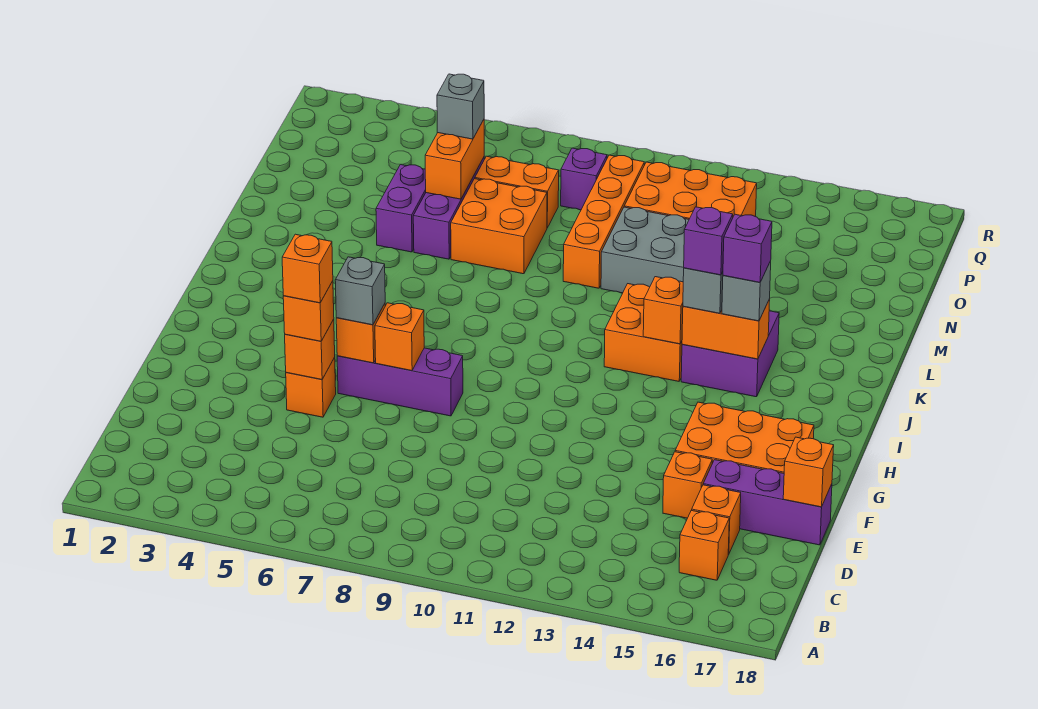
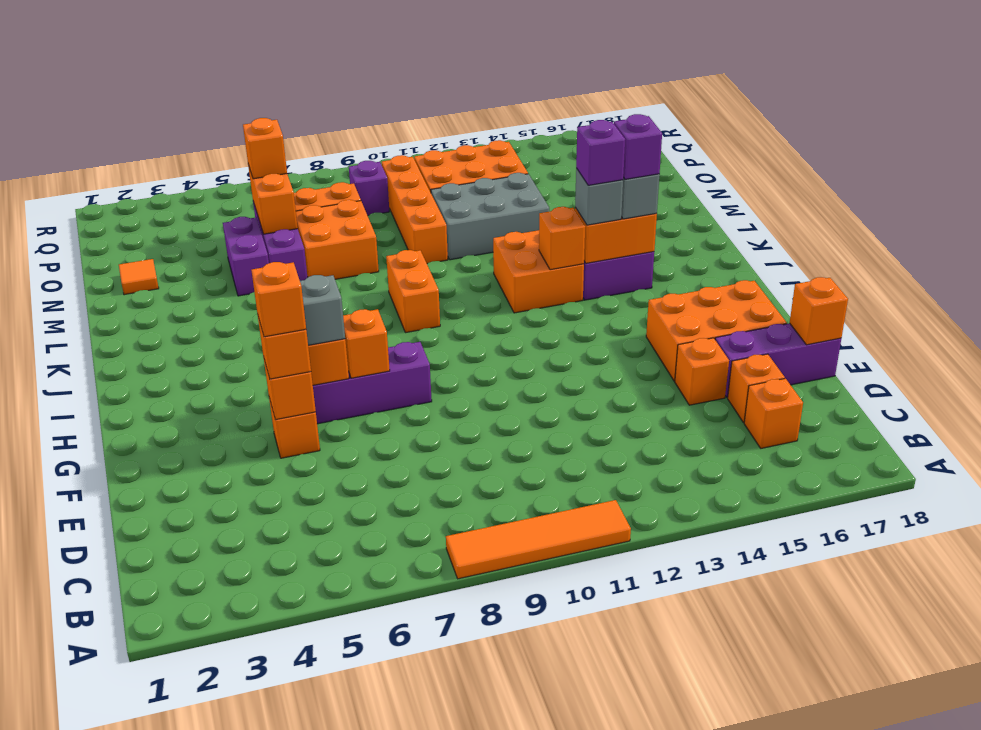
none -> orange tile A8:A11 level 1
none -> orange brick J9:K9 level 1
none -> orange tile N2 level 1
grey brick O6 level 3 -> orange brick O6 level 3

